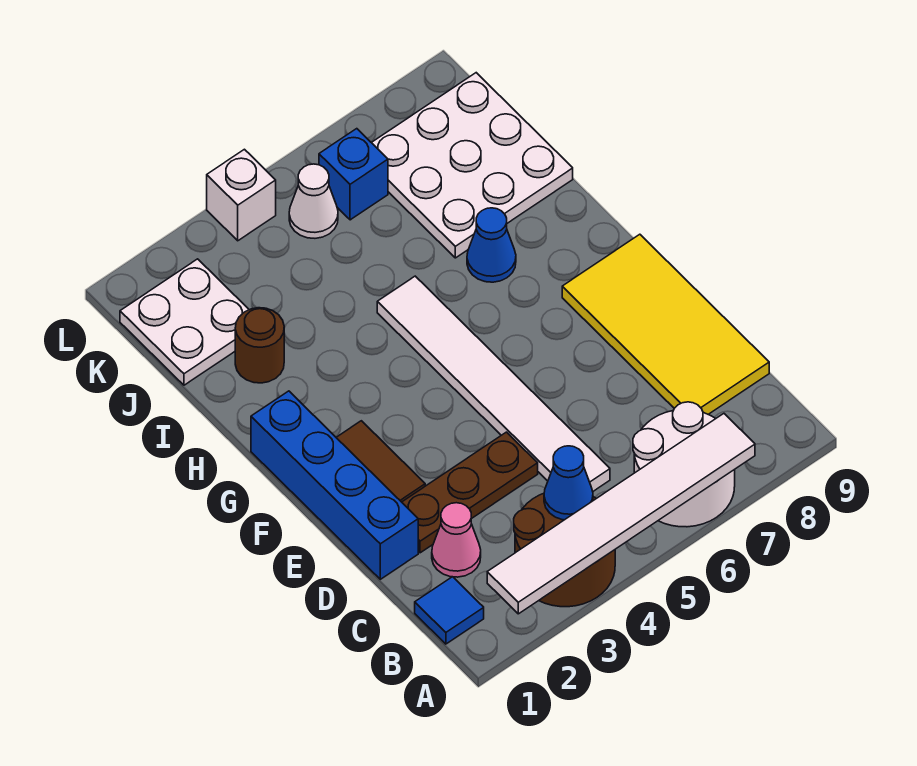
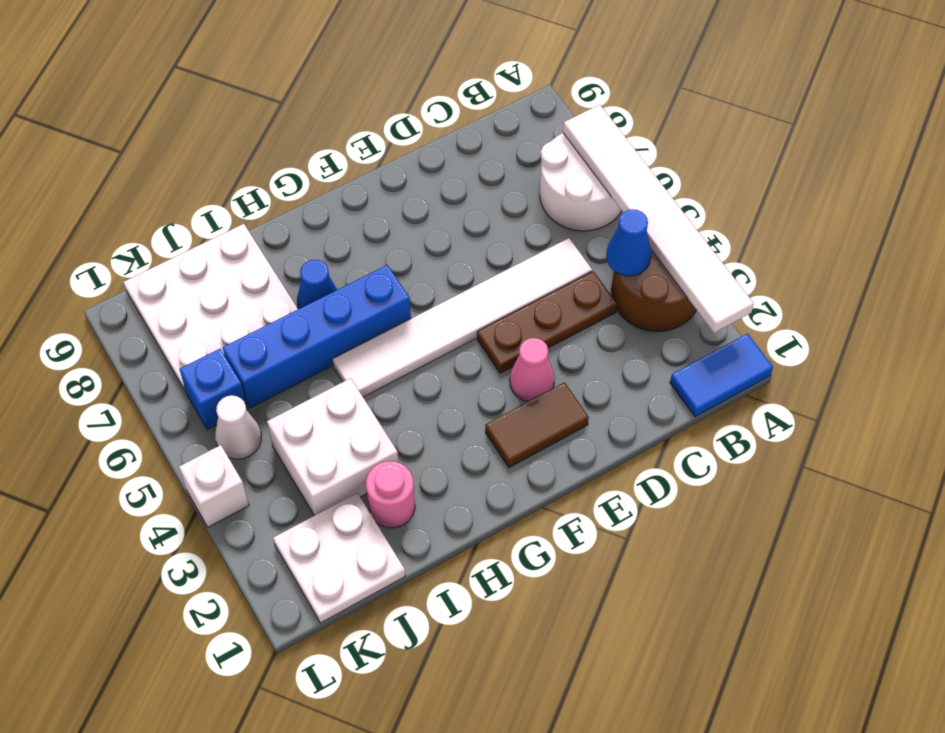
blue tile B1 level 1 -> blue tile A1:B1 level 1
pink cone C2 level 1 -> pink cone E3 level 1
yellow tile C8:F9 level 1 -> none
blue brick D1:G1 level 1 -> blue brick G6:J6 level 1
brown plate D2:D4 level 1 -> brown plate C4:E4 level 1
brown round brick I2 level 1 -> pink round brick I2 level 1
none -> white brick I3:J4 level 1

